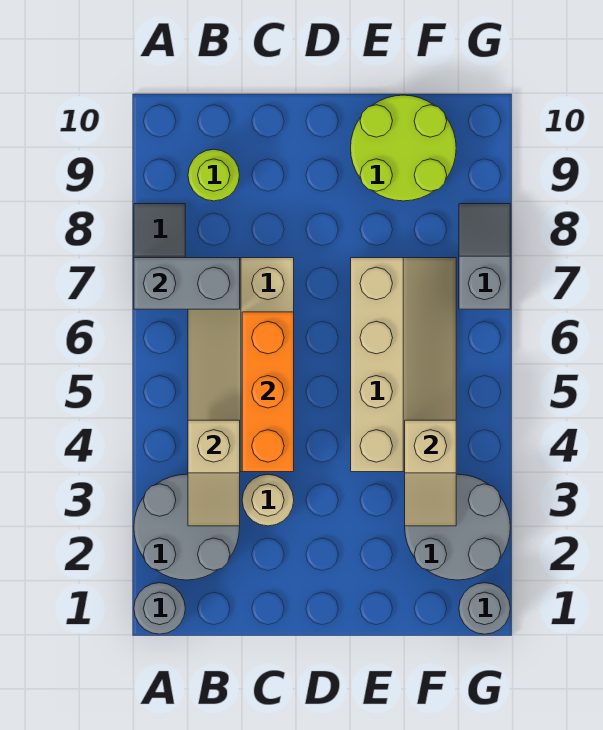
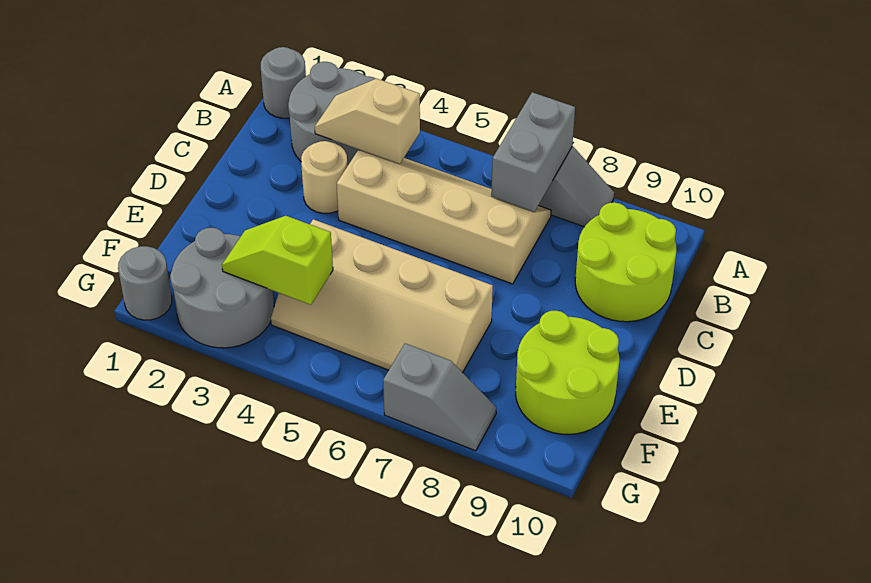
lime round brick B9 level 1 -> lime round brick B9:C10 level 1
orange brick C4:C6 level 2 -> none
tan slope F3:F4 level 2 top 4 -> lime slope F3:F4 level 2 top 4

